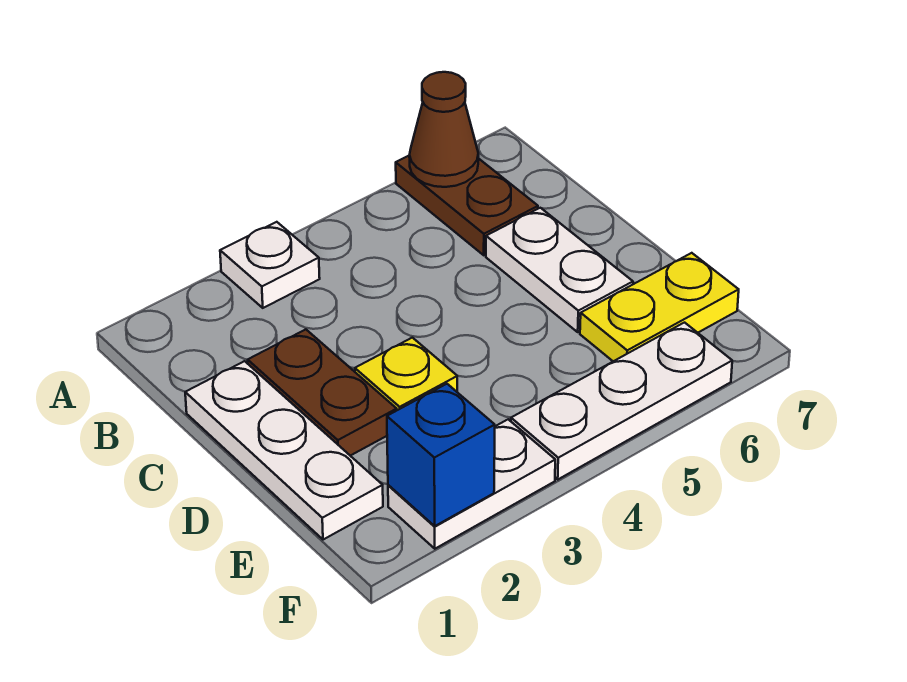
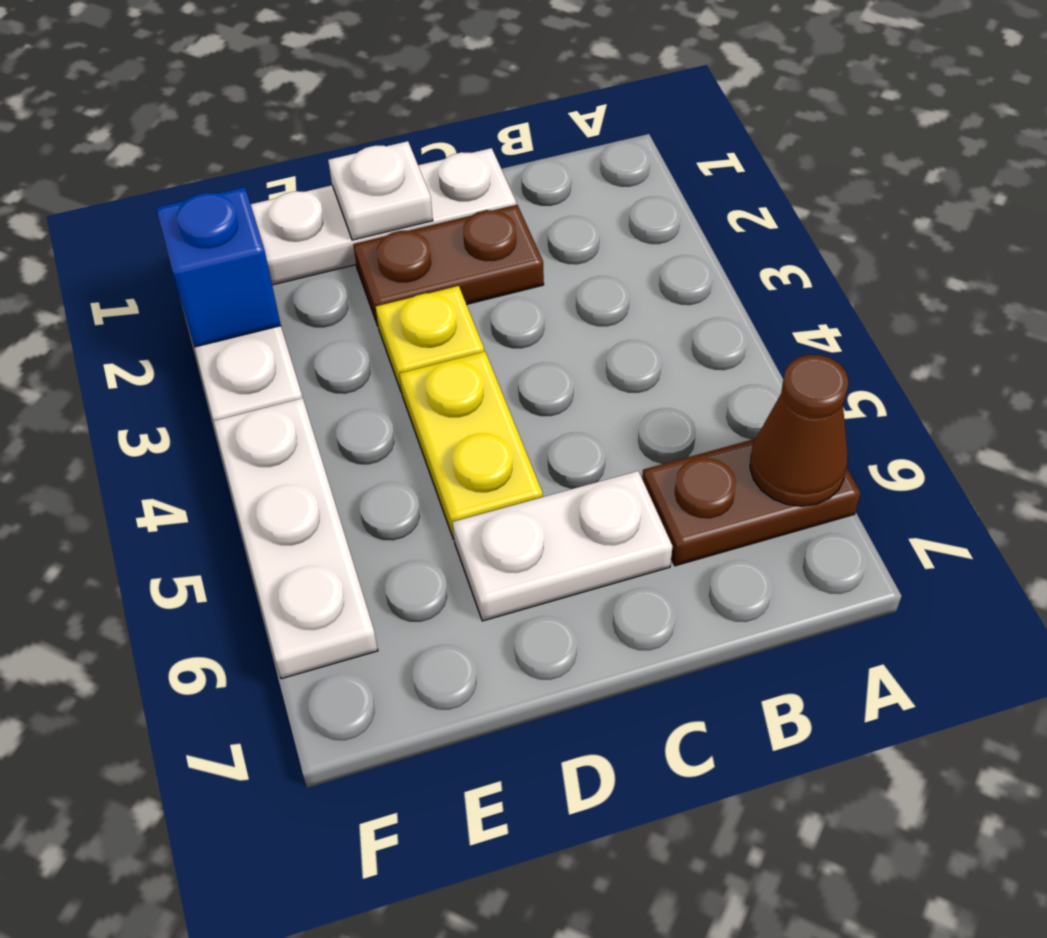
white plate A3 level 1 -> white plate D1 level 2
yellow plate E6:E7 level 1 -> yellow plate D4:D5 level 1

